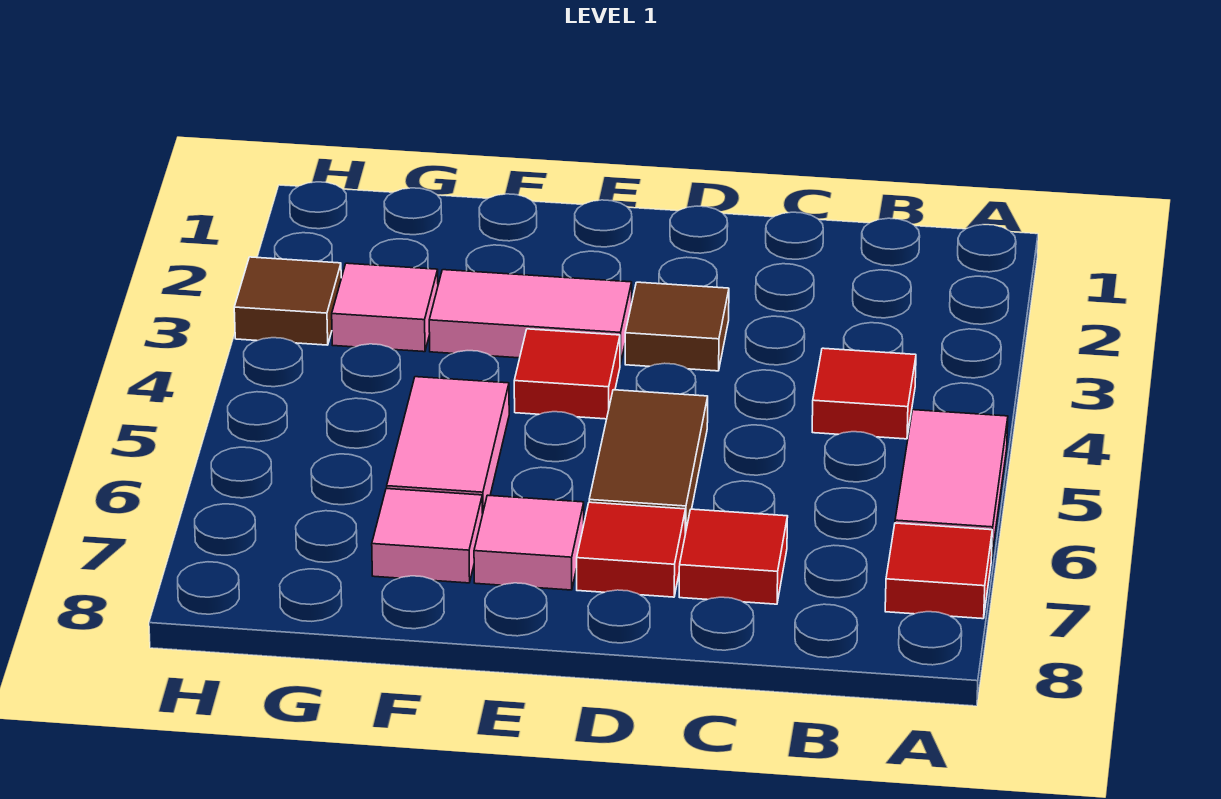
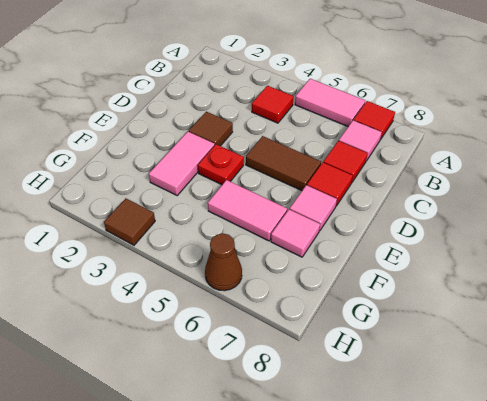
red tile E4 level 1 -> red plate E4 level 1
pink tile G3 level 1 -> pink tile B7 level 1
none -> brown cone H6 level 1

